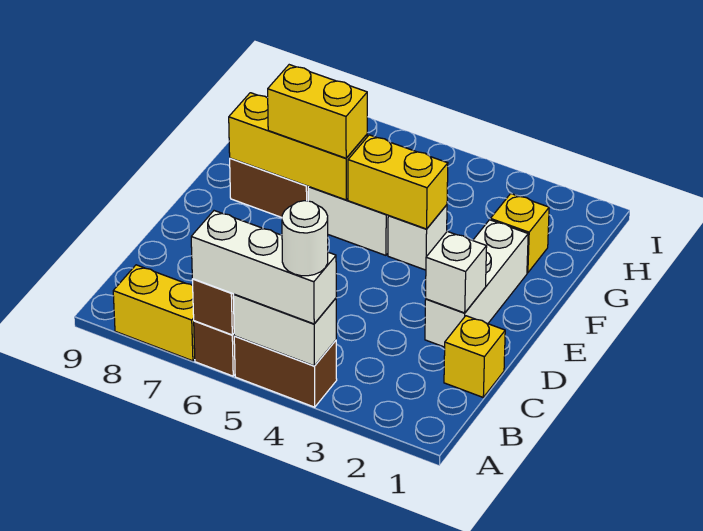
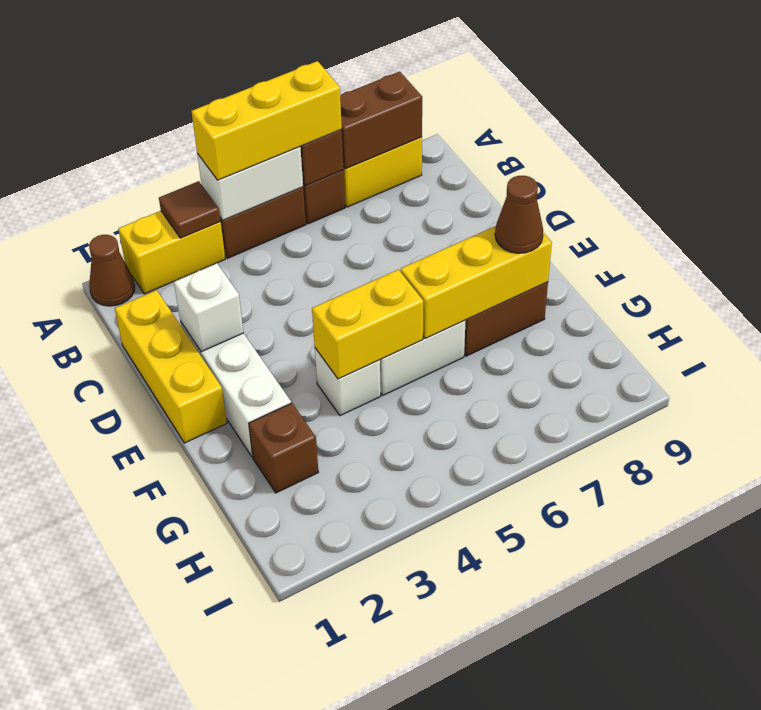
none -> brown cone A1 level 1
none -> brown tile A3 level 2
white brick A4:A6 level 3 -> yellow brick A4:A6 level 3
white round brick A4 level 4 -> none
none -> brown brick A7:A8 level 2
yellow brick C1 level 1 -> yellow brick C1:E1 level 1
yellow brick F6:F7 level 3 -> yellow brick A2:A3 level 1
none -> brown cone F8 level 3
yellow brick G2 level 1 -> brown brick G2 level 1

